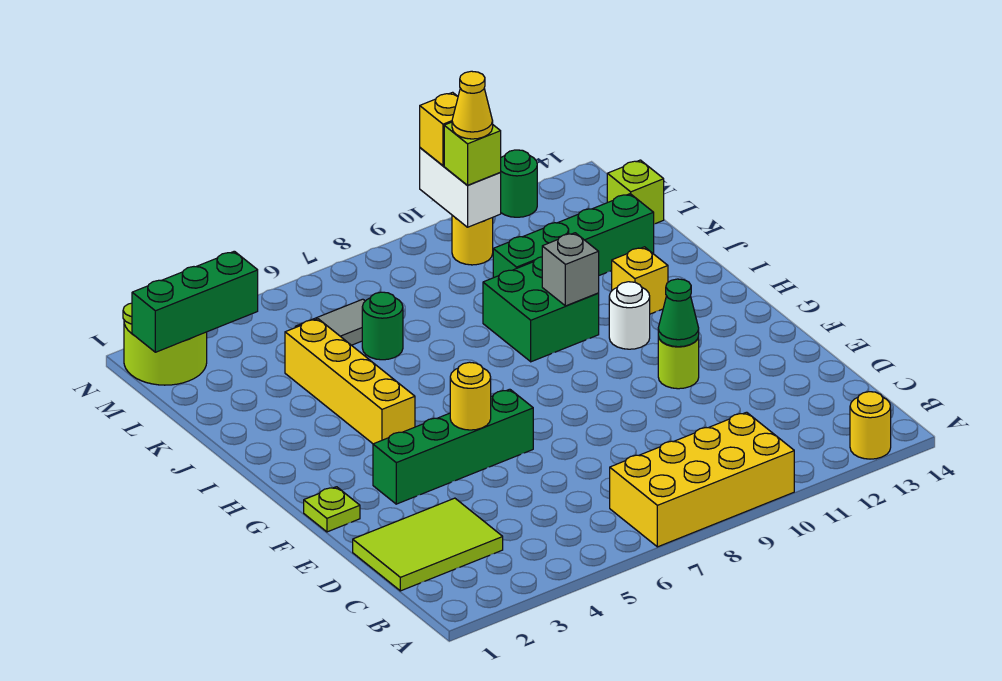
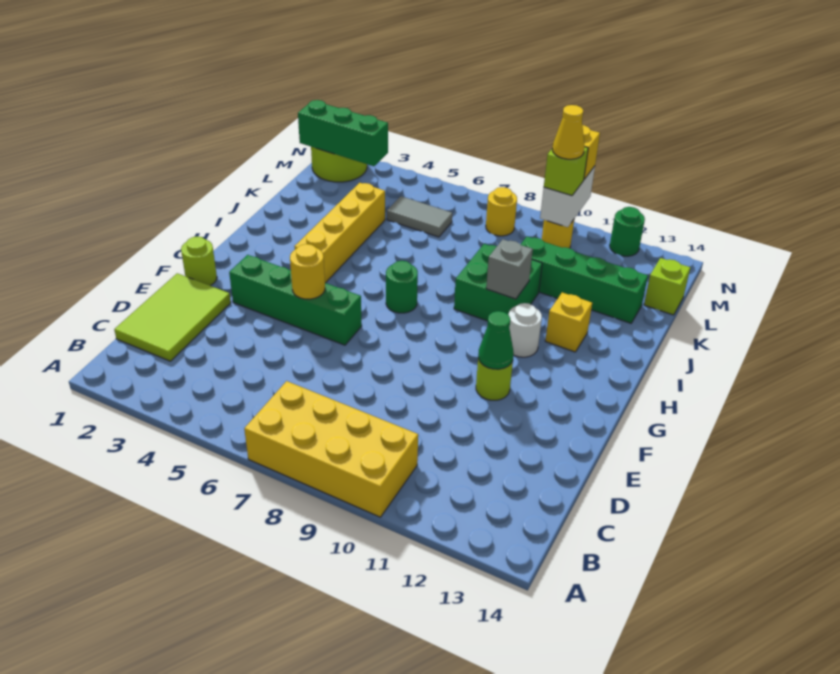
yellow round brick A13 level 1 -> yellow round brick M8 level 1
lime tile C1:D3 level 1 -> lime tile C1:E2 level 1
lime plate F1 level 1 -> lime round brick F1 level 1
green round brick K6 level 1 -> green round brick H7 level 1

